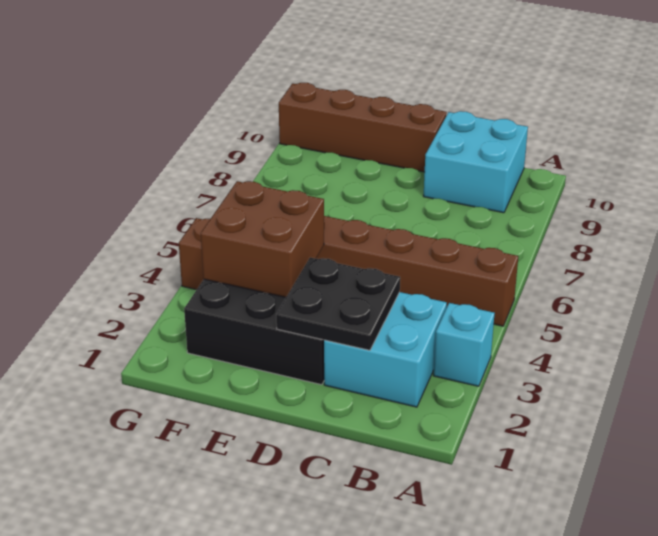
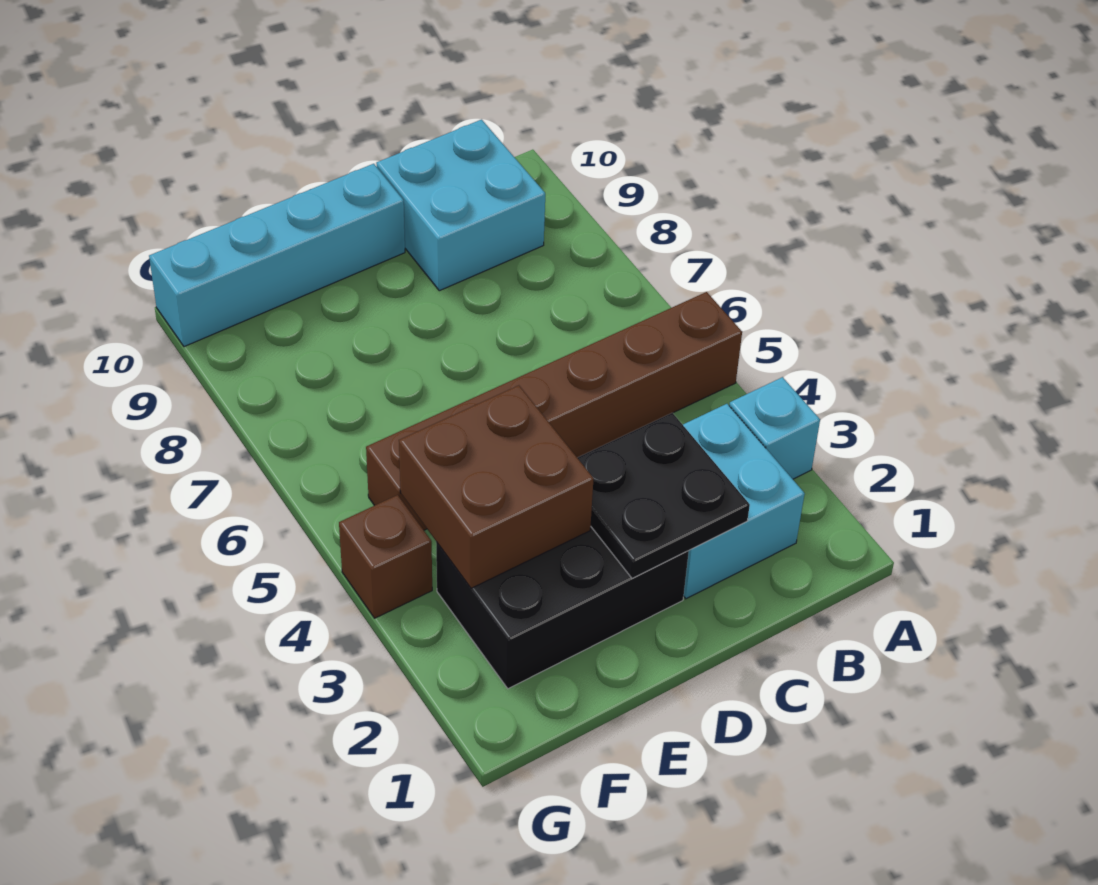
brown brick D10:G10 level 1 -> cyan brick D10:G10 level 1

